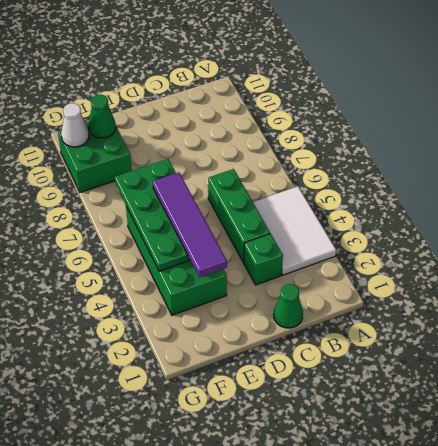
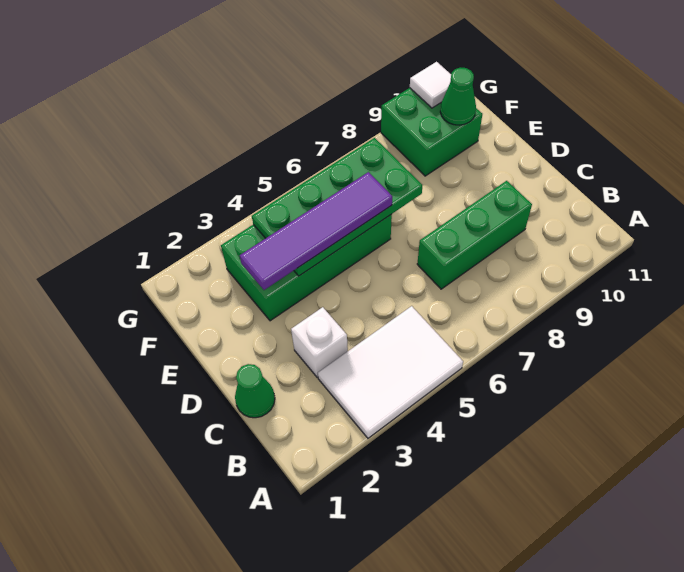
green brick C3 level 1 -> white brick C3 level 1
green brick C4:C6 level 1 -> green brick C7:C9 level 1
white cone G10 level 2 -> white tile G10 level 2

